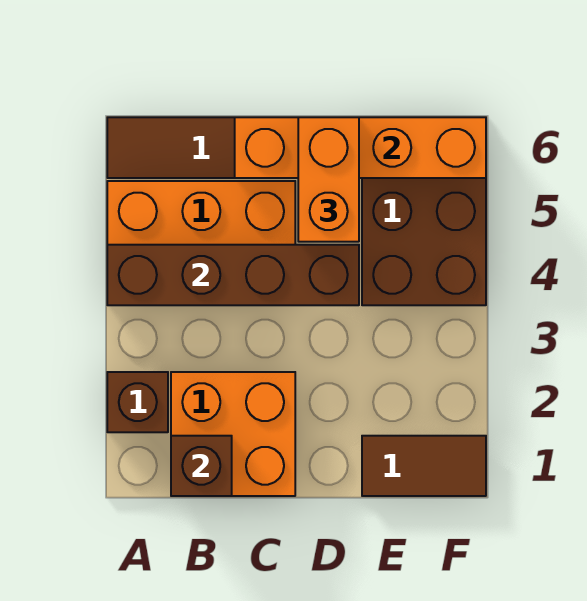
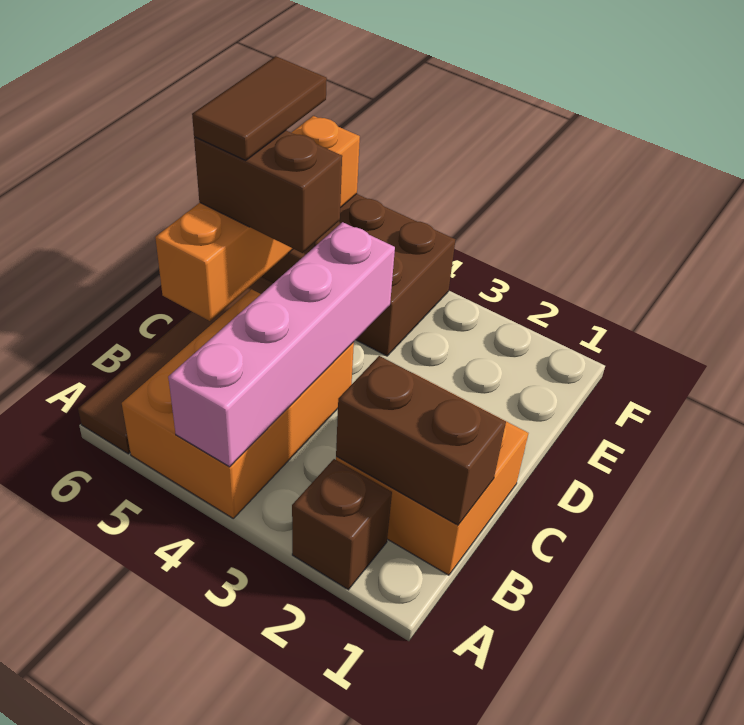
brown brick A4:D4 level 2 -> pink brick A4:D4 level 2
brown brick B1 level 2 -> brown brick B1:B2 level 2
orange brick D5:D6 level 3 -> brown brick D5:D6 level 3
brown tile E1:F1 level 1 -> brown tile D6:E6 level 4

